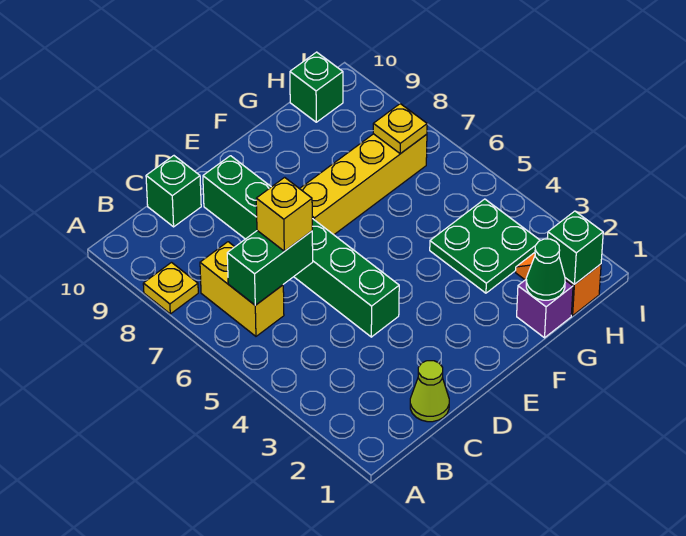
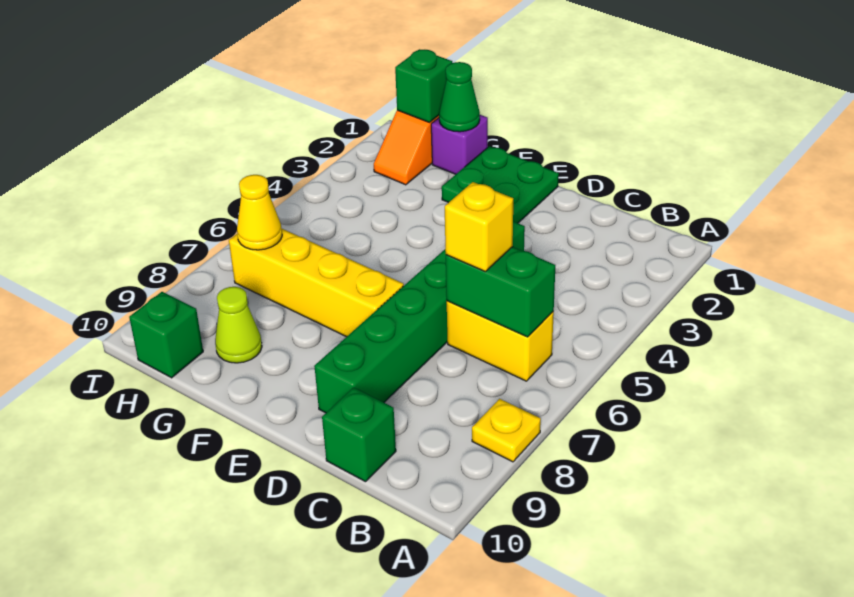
yellow brick B6:B7 level 1 -> yellow brick B6:C6 level 1
lime cone C1 level 1 -> lime cone G9 level 1
green plate G3:H4 level 1 -> green plate E1:F2 level 1
yellow plate H7 level 2 -> yellow cone H7 level 2

